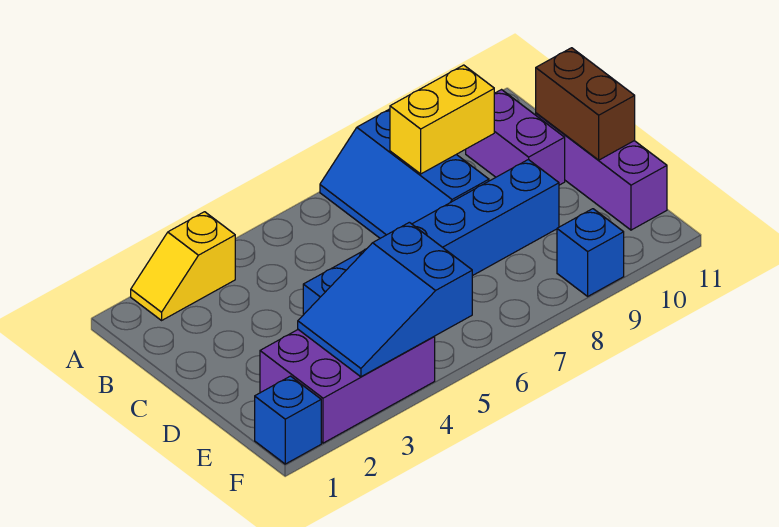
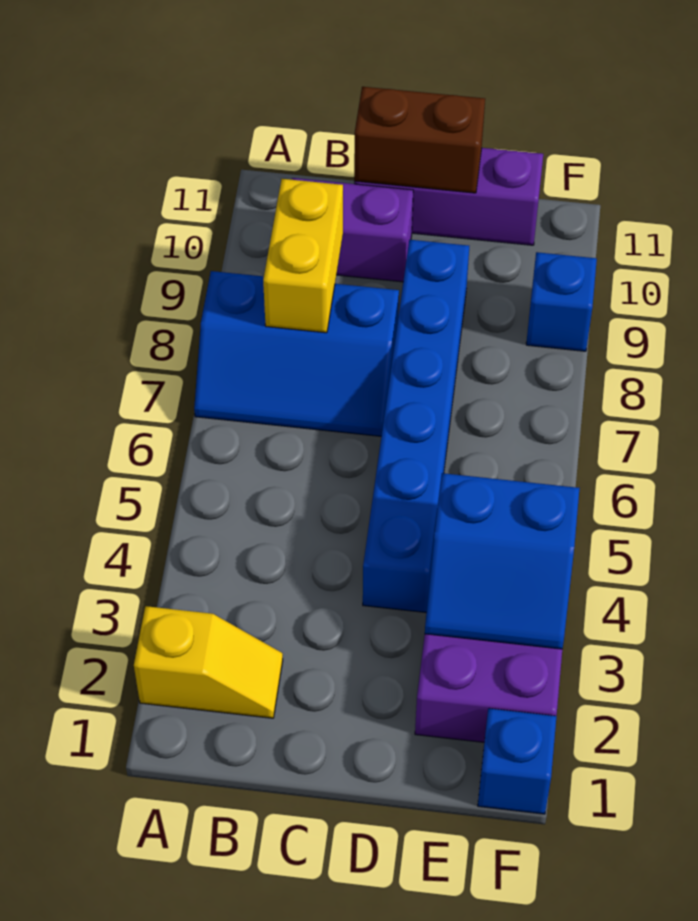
yellow slope A2:A3 level 1 top 3 -> yellow slope A2:B2 level 1 top A
blue slope E3:F5 level 2 top 5 -> blue slope E3:F4 level 2 top 4

